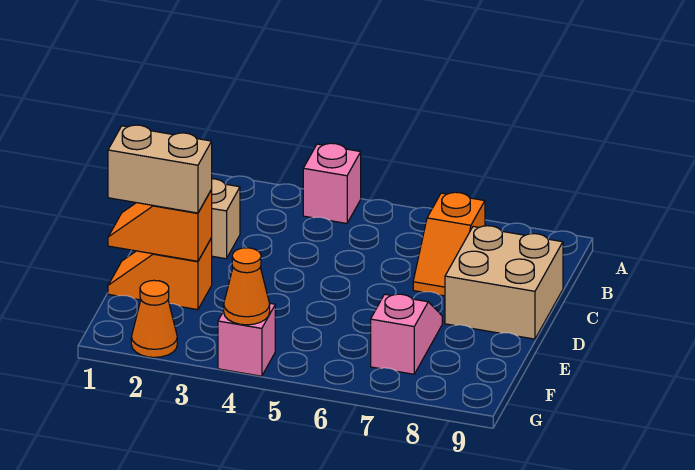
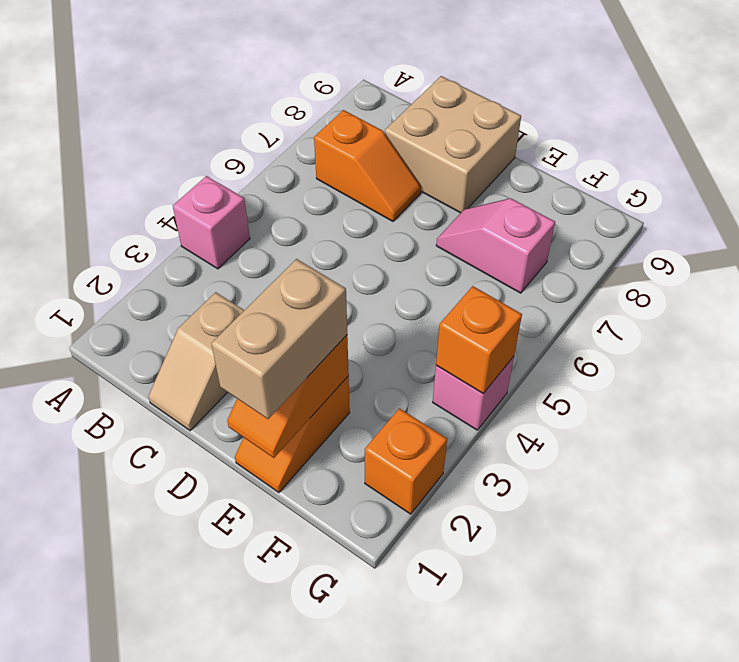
orange cone G2 level 1 -> orange brick G2 level 1
orange cone G4 level 2 -> orange brick G4 level 2

